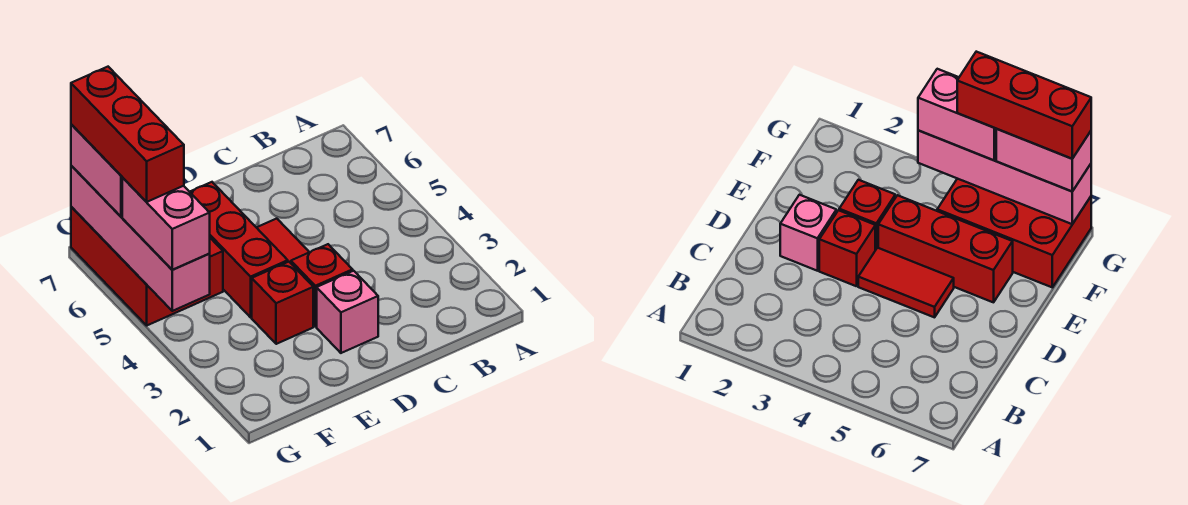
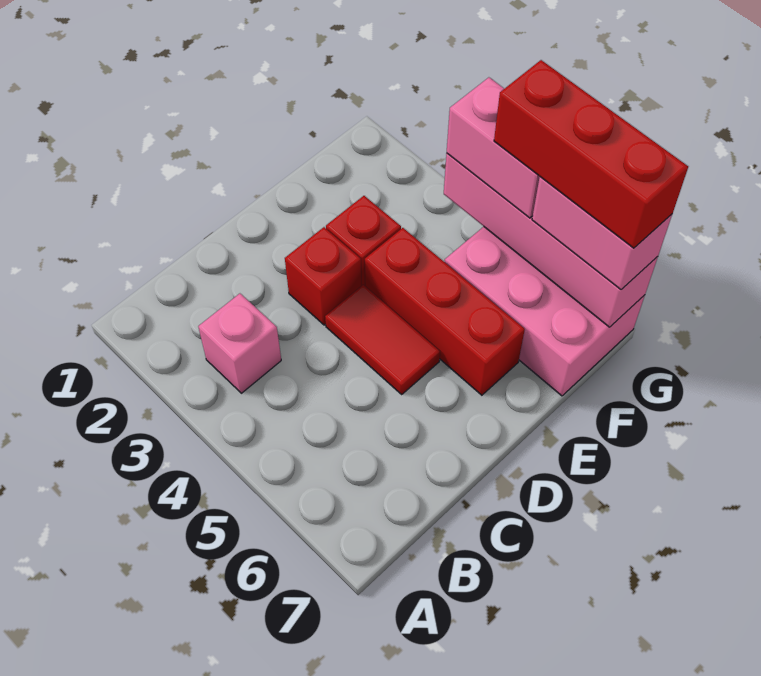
pink brick D2 level 1 -> pink brick B3 level 1
red brick F5:G7 level 1 -> pink brick F5:G7 level 1

